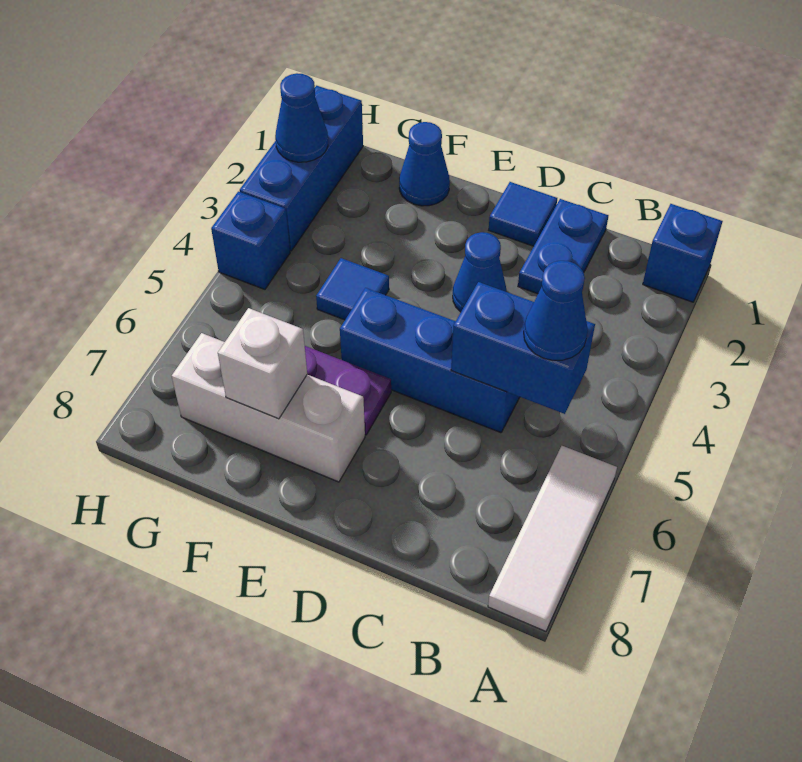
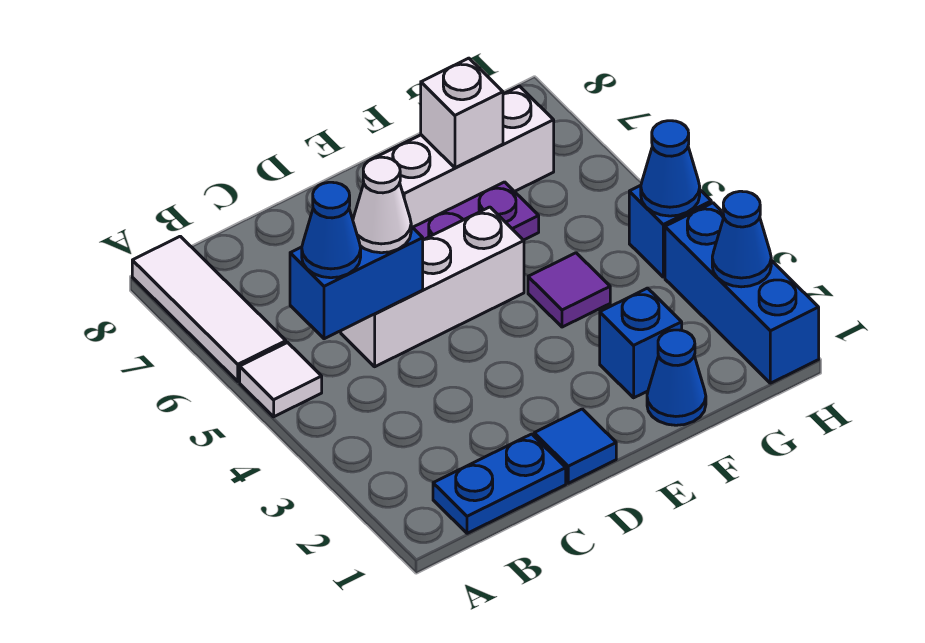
blue brick A1 level 1 -> blue brick F2 level 1
none -> white tile A5 level 1
blue plate C1:C2 level 1 -> blue plate B1:C1 level 1
blue brick C5:E5 level 1 -> white brick C5:E5 level 1
none -> white cone C5 level 3
blue cone D3 level 1 -> blue cone H4 level 2
blue tile F4 level 1 -> purple tile F4 level 1

